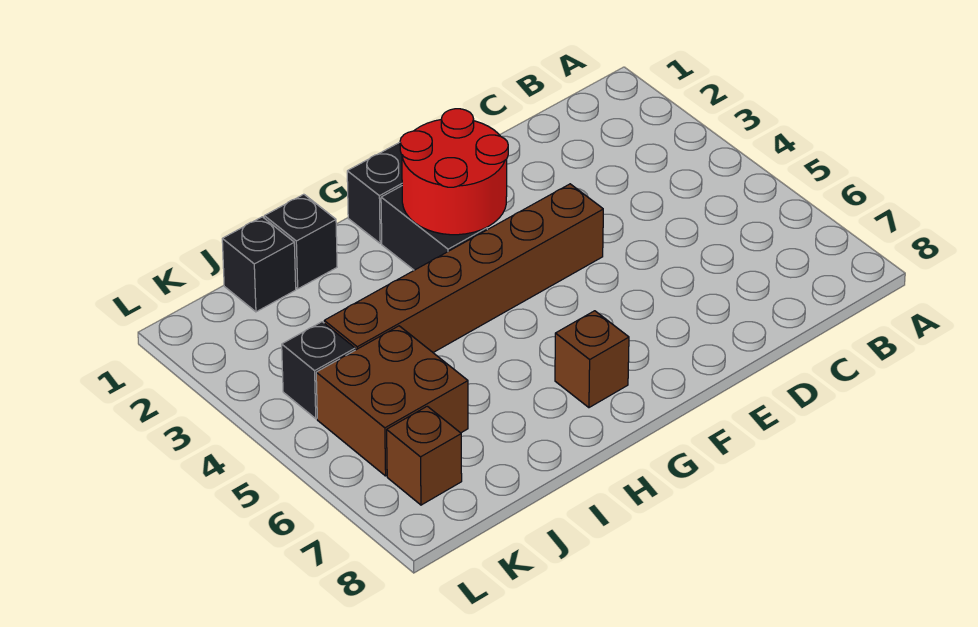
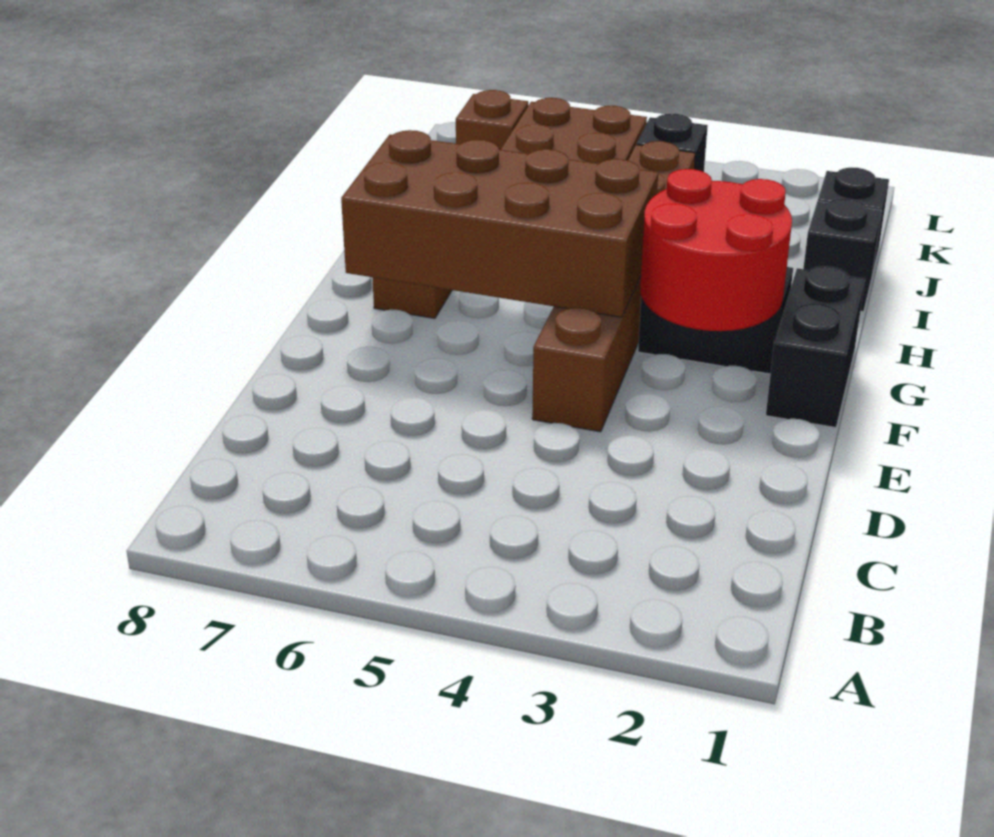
none -> brown brick F4:G7 level 2

